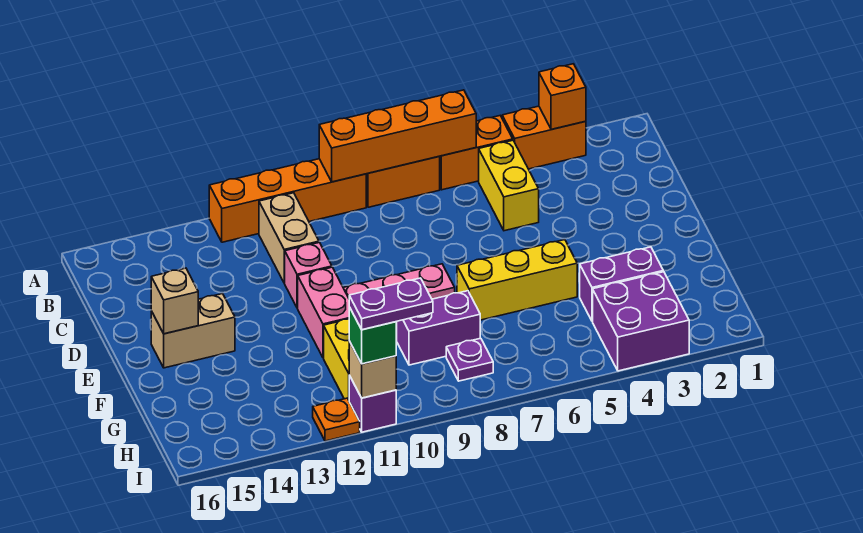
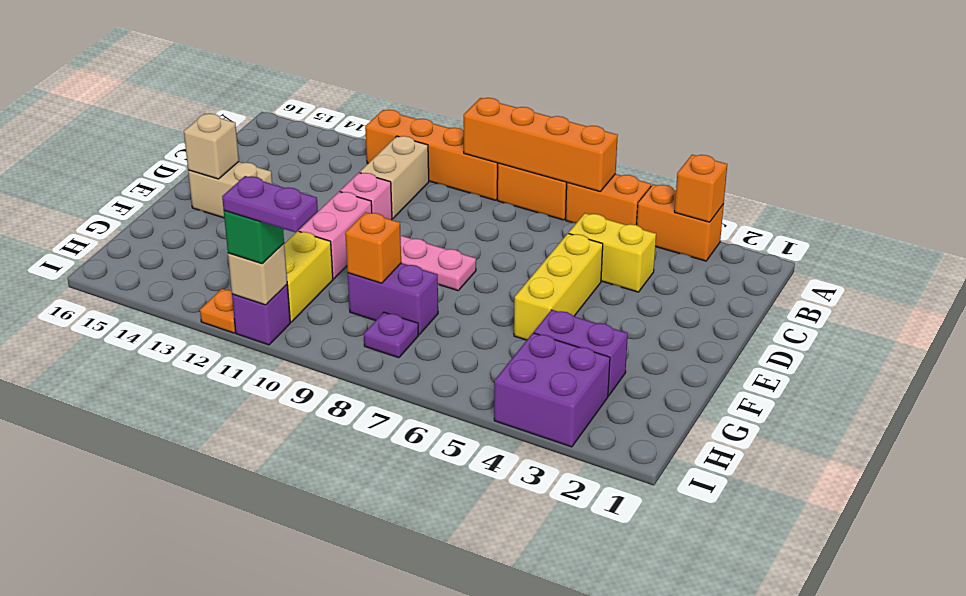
yellow brick B5:C5 level 1 -> yellow brick C4:C5 level 1
yellow brick F5:F7 level 1 -> yellow brick D5:F5 level 1
none -> orange brick G9 level 2

